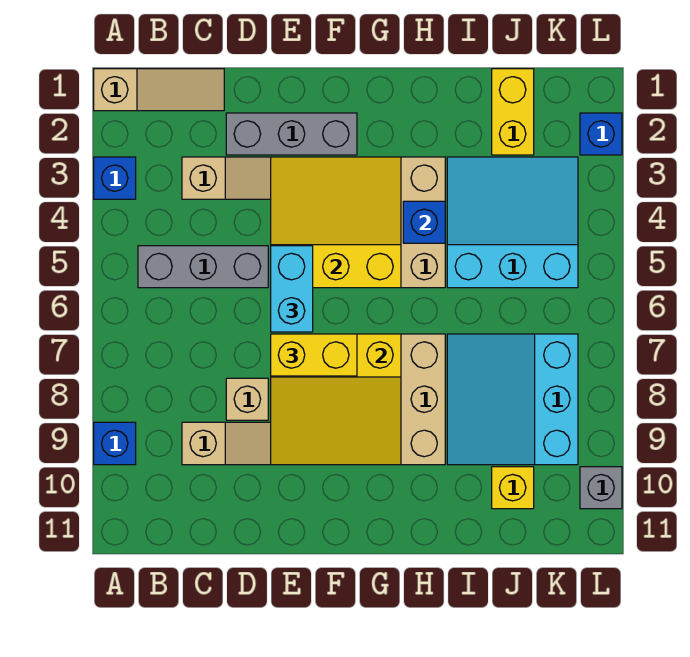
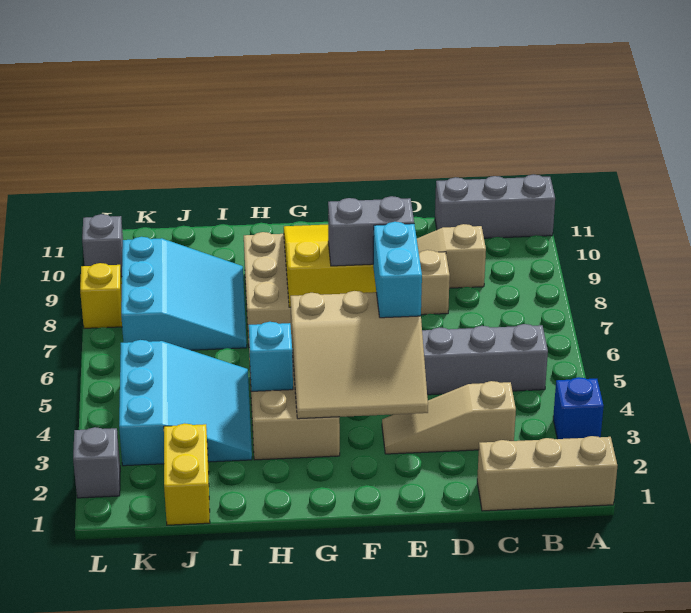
tan slope A1:C1 level 1 top A -> tan brick A1:C1 level 1
blue brick A9 level 1 -> none
grey brick D2:F2 level 1 -> grey brick A11:C11 level 1
yellow slope E3:G5 level 2 top 5 -> tan slope E3:G5 level 2 top 5
yellow brick E7:F7 level 3 -> grey brick E7:F7 level 3
blue brick H4 level 2 -> cyan brick H4 level 2
cyan slope I3:K5 level 1 top 5 -> cyan slope I3:K5 level 1 top K
yellow brick J10 level 1 -> yellow brick L8 level 1
blue brick L2 level 1 -> grey brick L2 level 1

